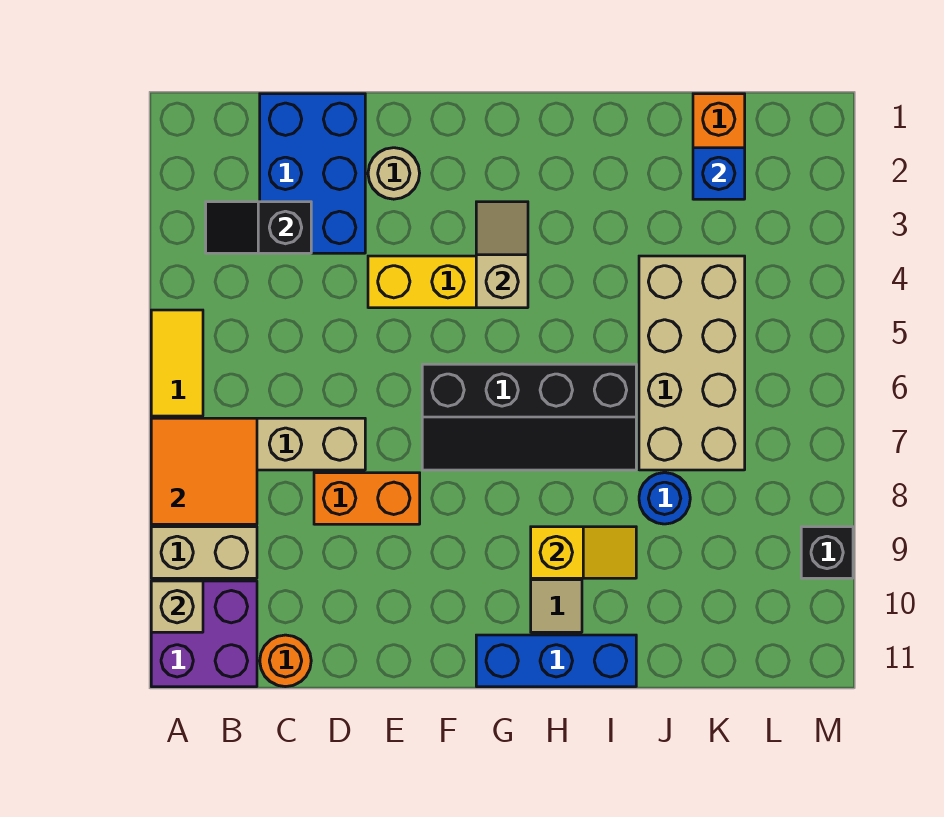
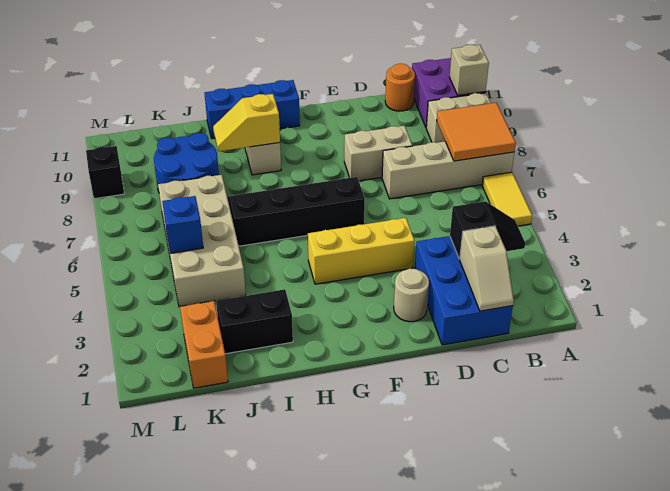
orange brick D8:E8 level 1 -> tan brick D8:E8 level 1
tan slope G3:G4 level 2 top 4 -> tan slope C1:C2 level 2 top 2
none -> black brick I2:J2 level 1
blue round brick J8 level 1 -> blue round brick J8:K9 level 1
blue brick K2 level 2 -> blue brick K5 level 2

